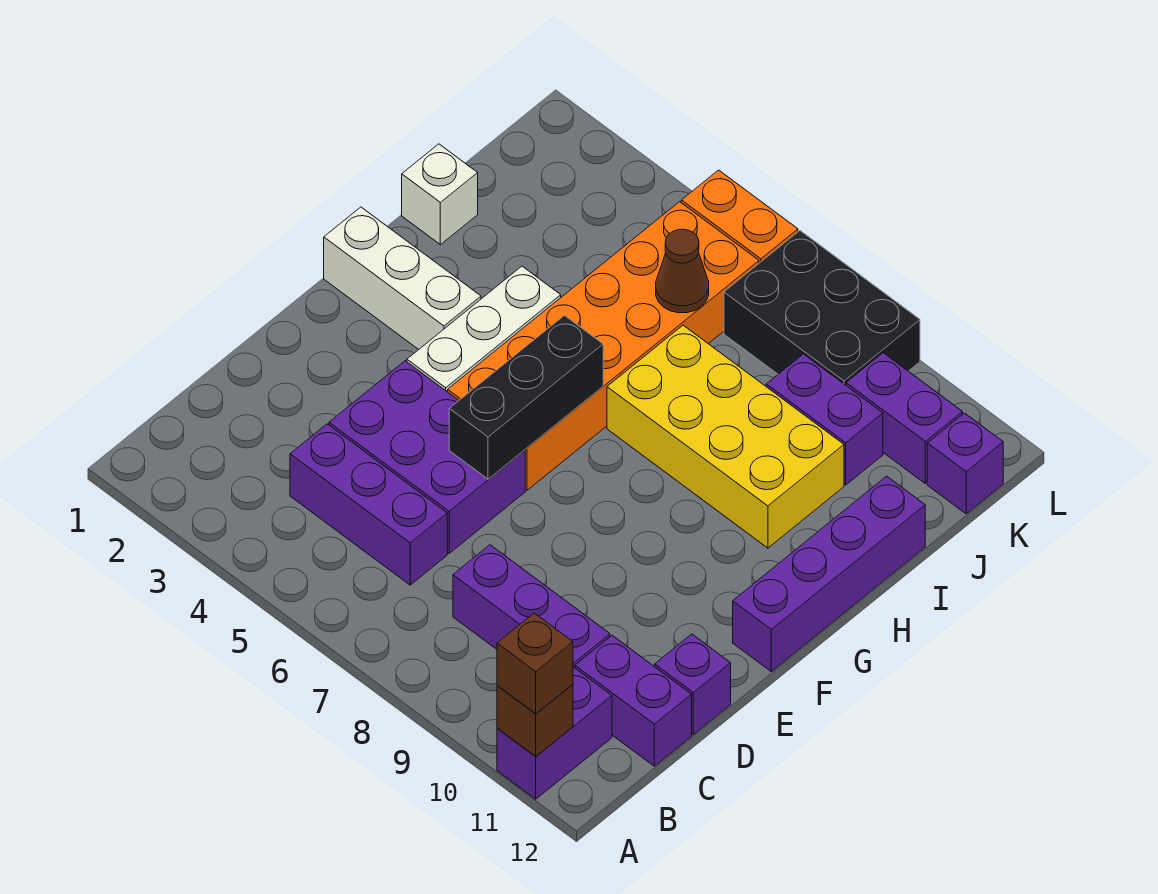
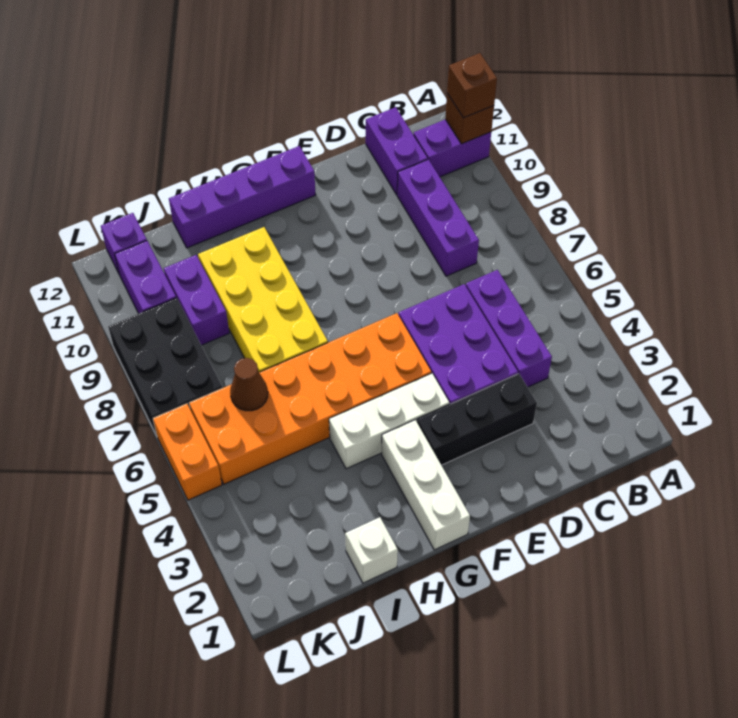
purple brick D12 level 1 -> none
black brick E6:G6 level 2 -> black brick D3:F3 level 1

